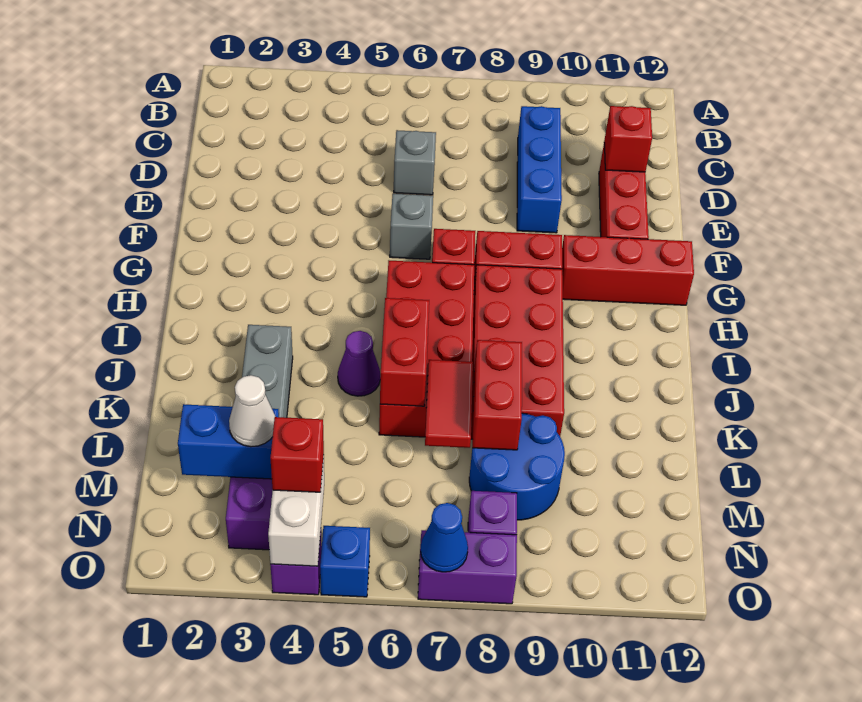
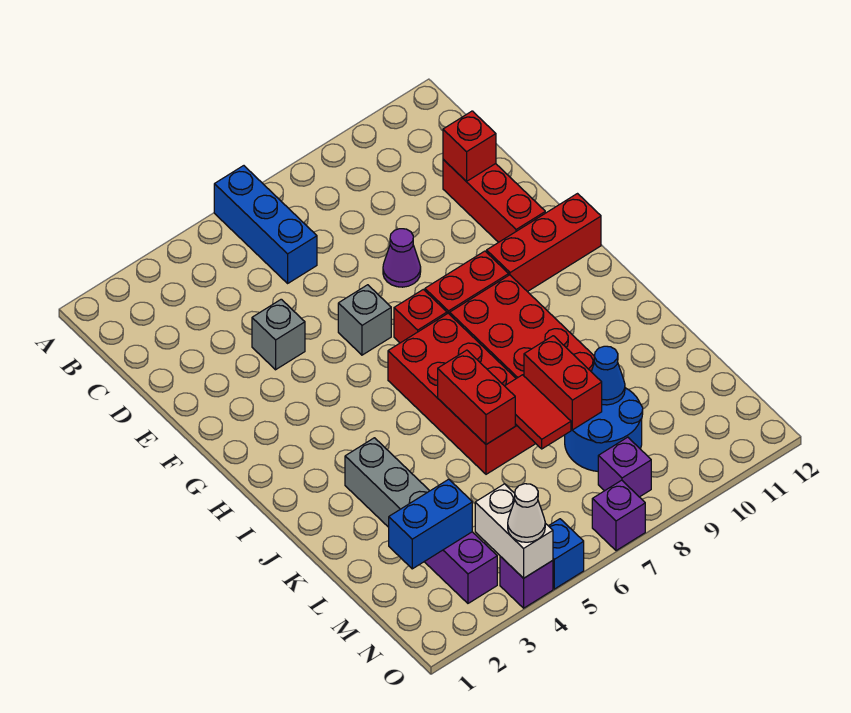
blue brick C9:E9 level 1 -> blue brick A6:C6 level 1
grey brick D6 level 1 -> grey brick E4 level 1
purple cone J5 level 1 -> purple cone E8 level 1
white cone M3 level 3 -> white cone O4 level 3
red brick N4 level 3 -> none
purple brick O7:O8 level 1 -> purple brick O7 level 1
blue cone O7 level 2 -> blue cone L9 level 2

